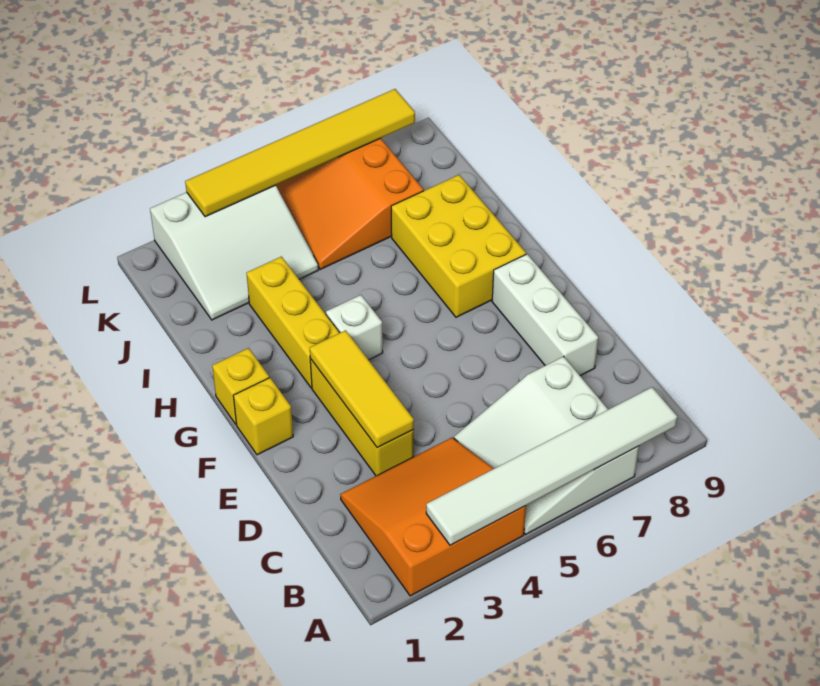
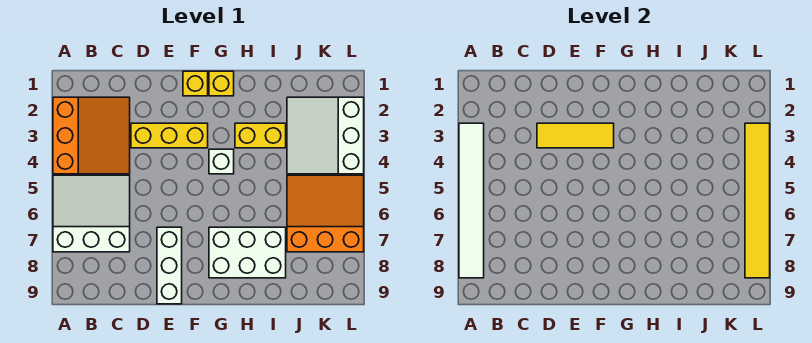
white brick D8:F8 level 1 -> white brick E7:E9 level 1
yellow brick G3:I3 level 1 -> yellow brick H3:I3 level 1
yellow brick G7:I8 level 1 -> white brick G7:I8 level 1

